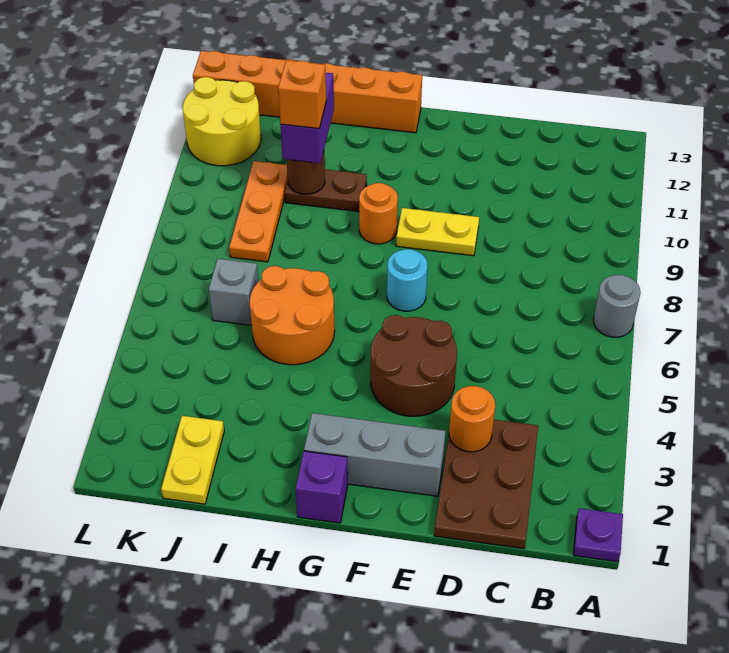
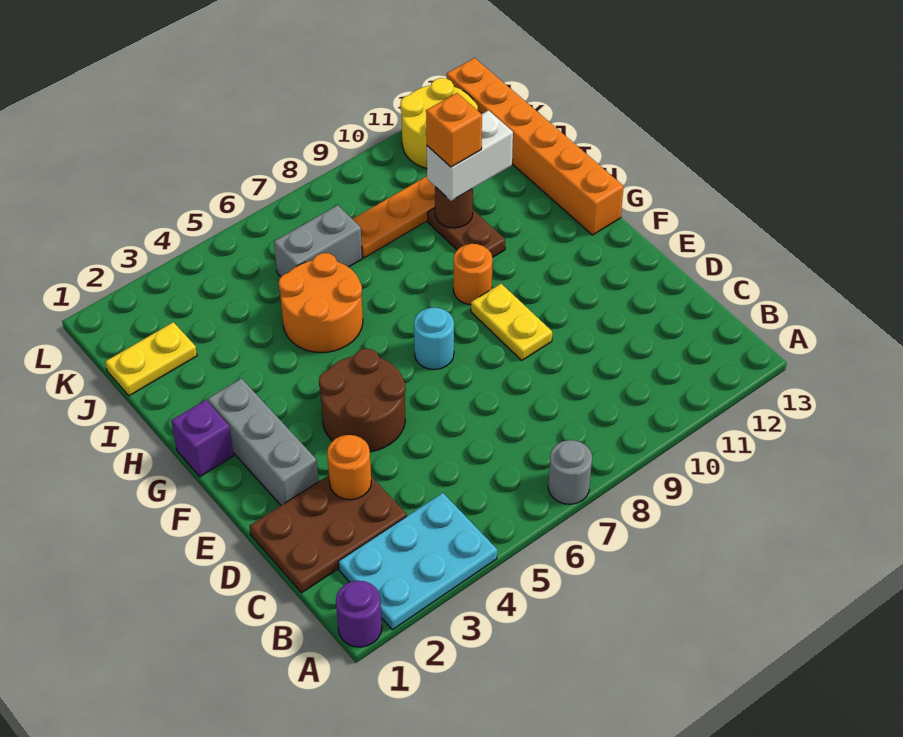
purple plate A1 level 1 -> purple round brick A1 level 1
none -> cyan plate A2:B4 level 1
purple brick I10:I11 level 3 -> white brick I10:I11 level 3
grey brick J6 level 1 -> grey brick J6:J7 level 1

